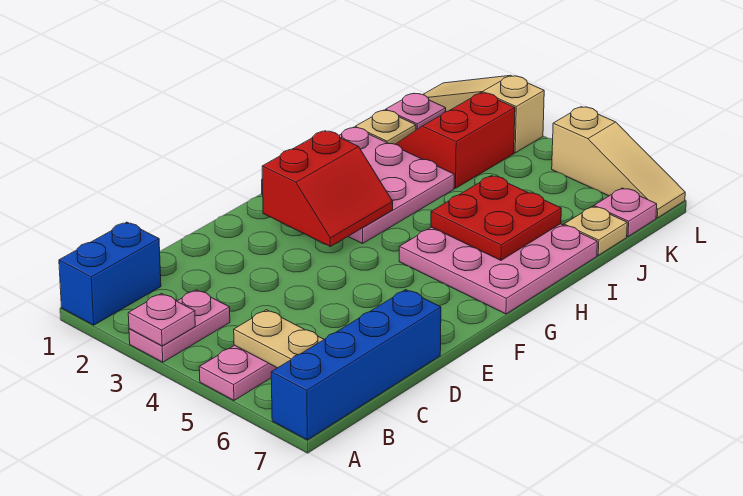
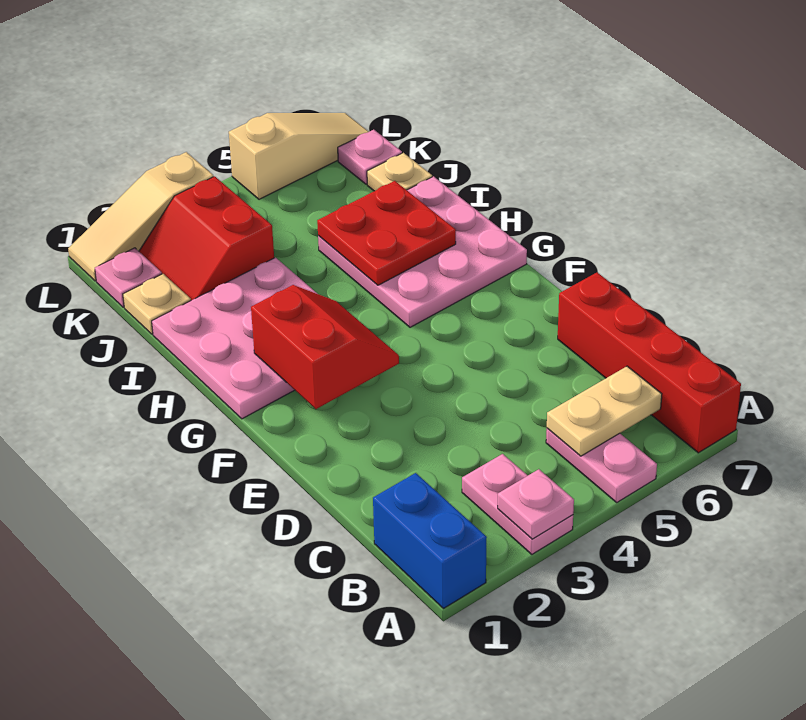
blue brick A7:D7 level 1 -> red brick A7:D7 level 1

